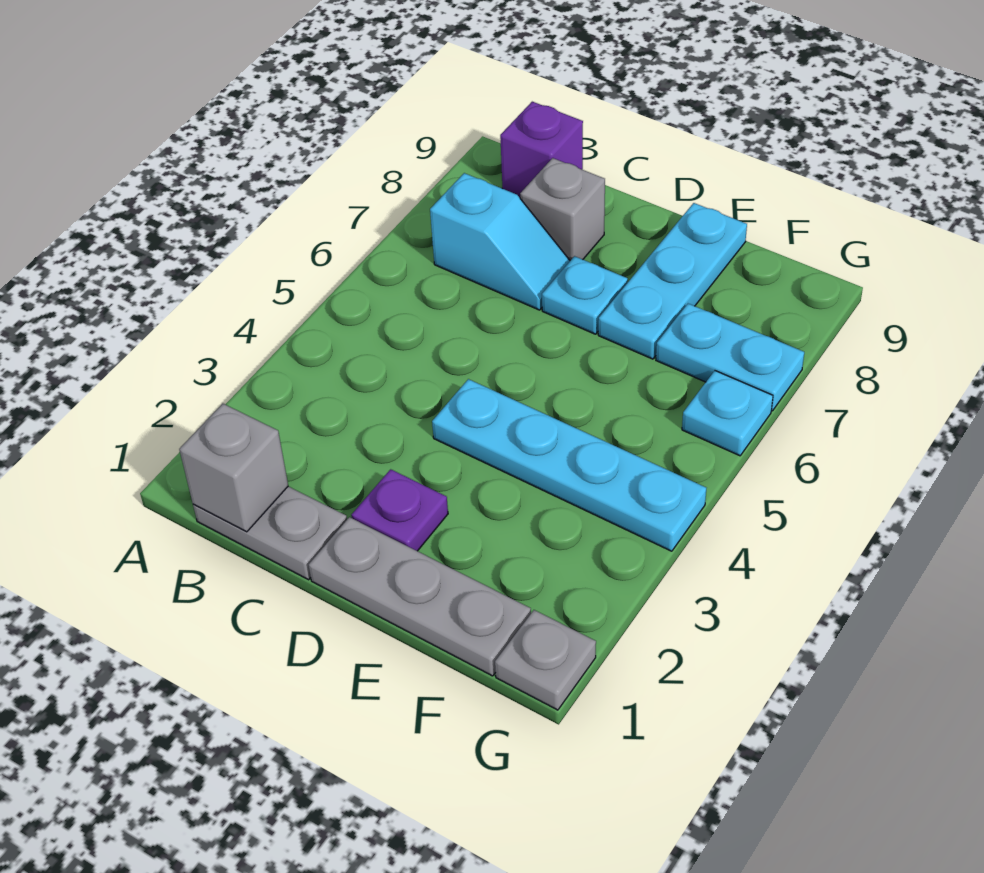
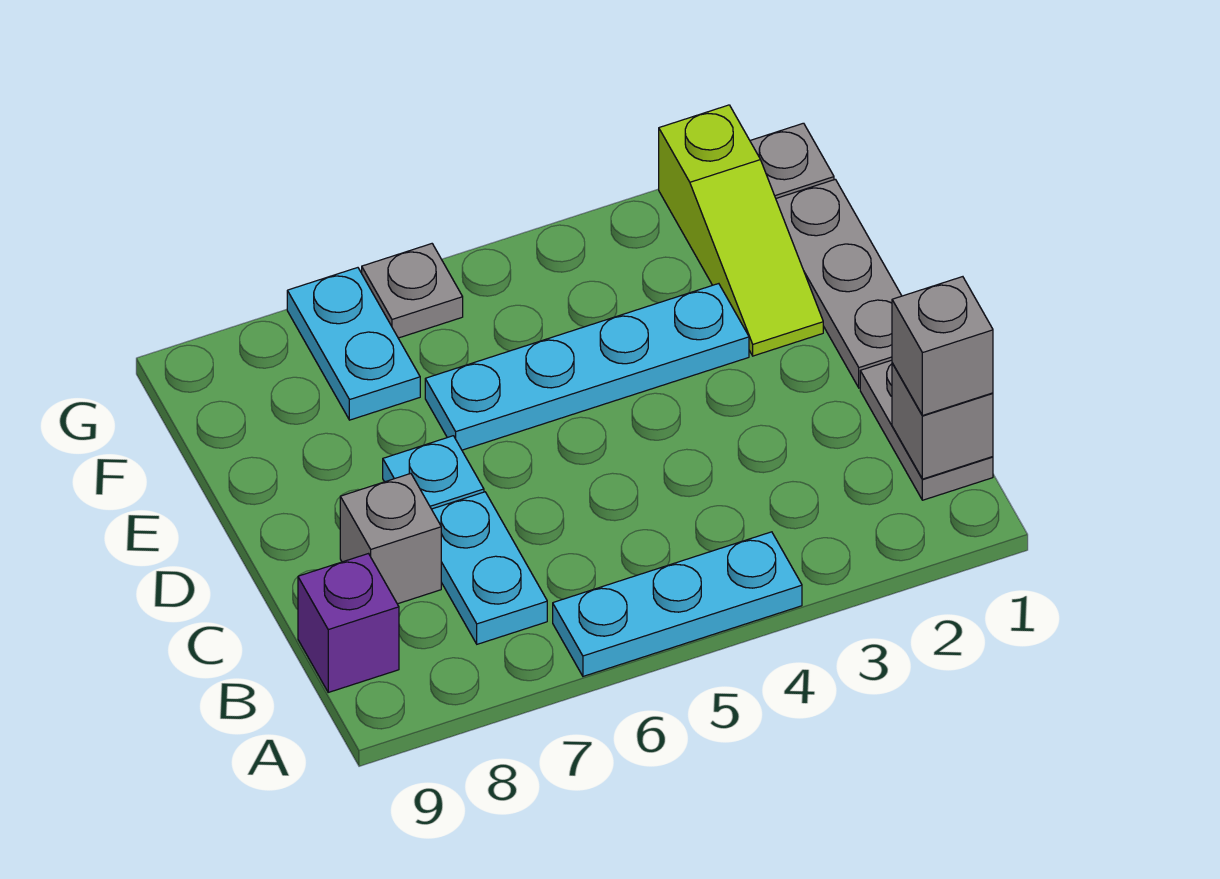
none -> grey brick B1 level 3
cyan slope B7:C7 level 1 top B -> cyan plate B7:C7 level 1
purple plate D2 level 1 -> none
cyan plate D4:G4 level 1 -> cyan plate E3:E6 level 1
none -> lime slope E2:G2 level 1 top G
cyan plate E7:E9 level 1 -> cyan plate A4:A6 level 1
cyan plate G6 level 1 -> grey plate G6 level 1

